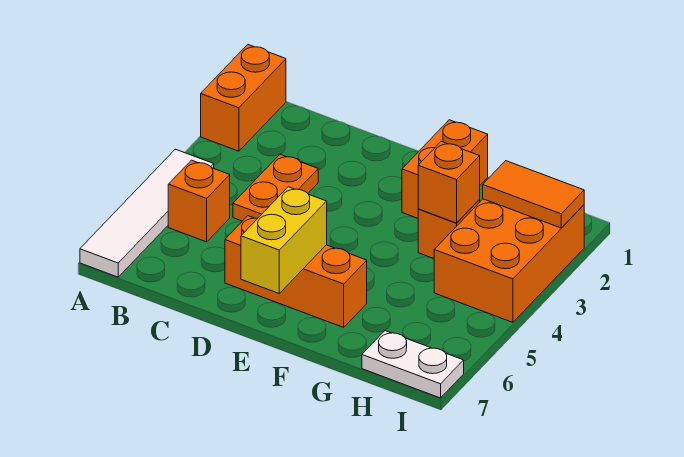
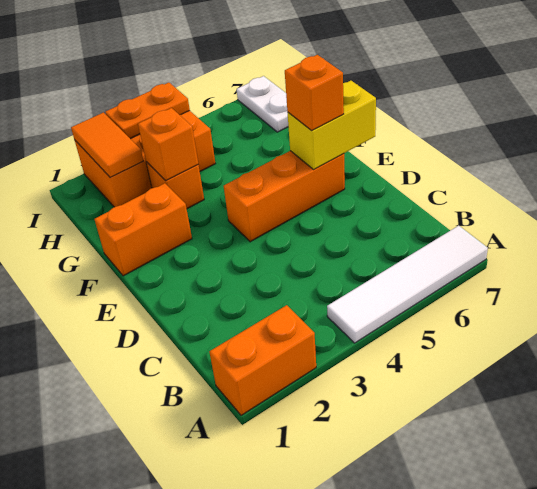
orange brick B5 level 1 -> orange brick E6 level 3
orange plate C3:C4 level 1 -> orange plate I3:I4 level 2
orange brick D6:F6 level 1 -> orange brick E4:E6 level 1

